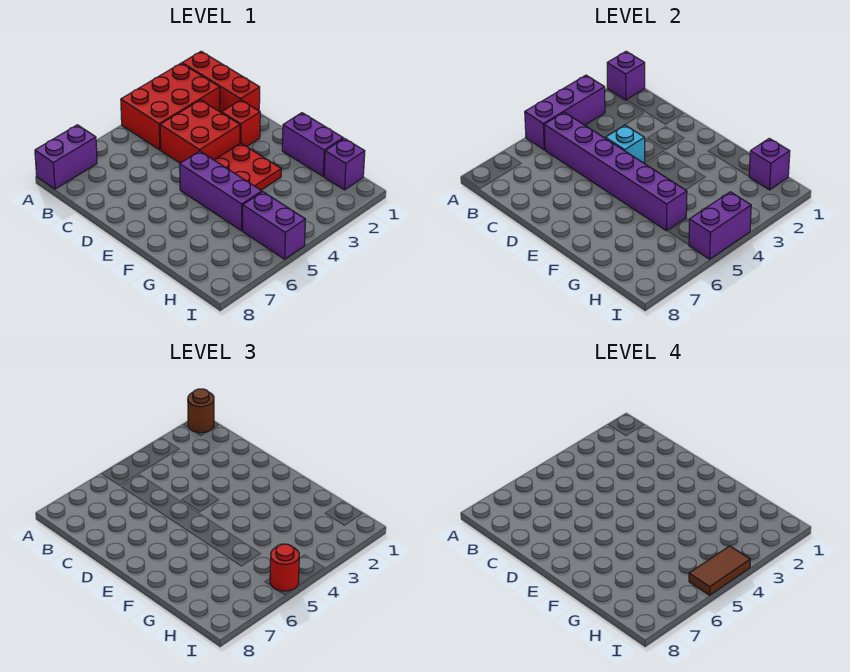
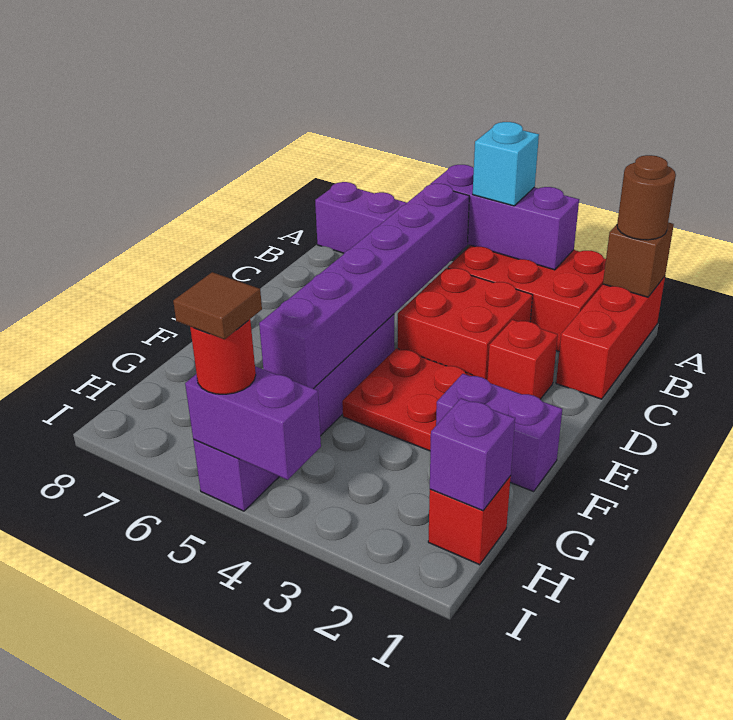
purple brick A1 level 2 -> brown brick A1 level 2
cyan brick D4 level 2 -> cyan brick A4 level 3
purple brick F1:G1 level 1 -> purple brick F1:F2 level 1
purple brick H1 level 1 -> red brick H1 level 1
brown tile I4:I5 level 4 -> brown tile I5 level 4

